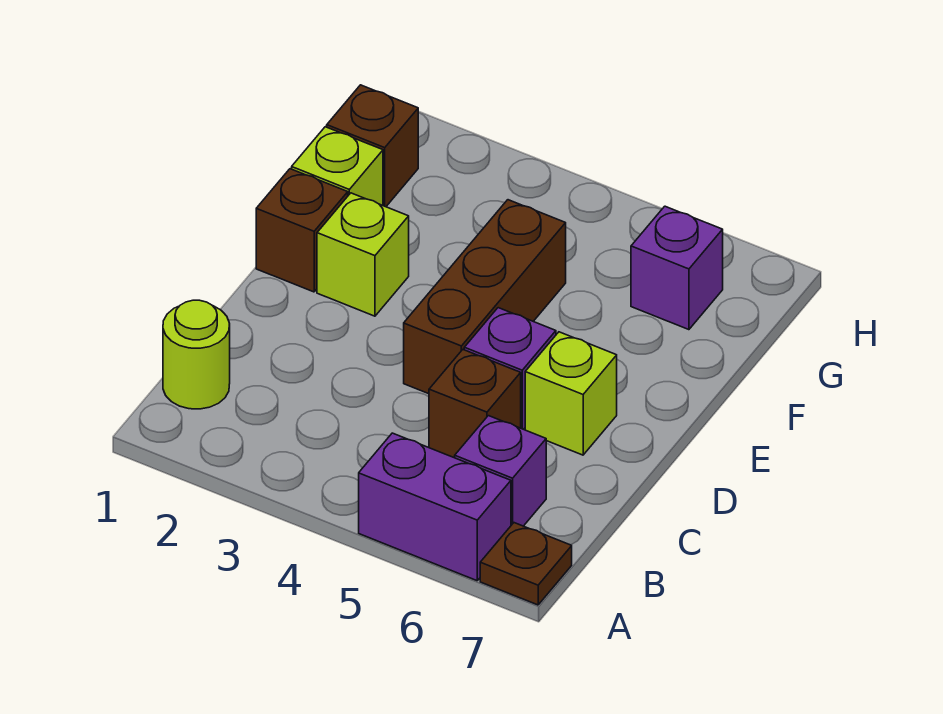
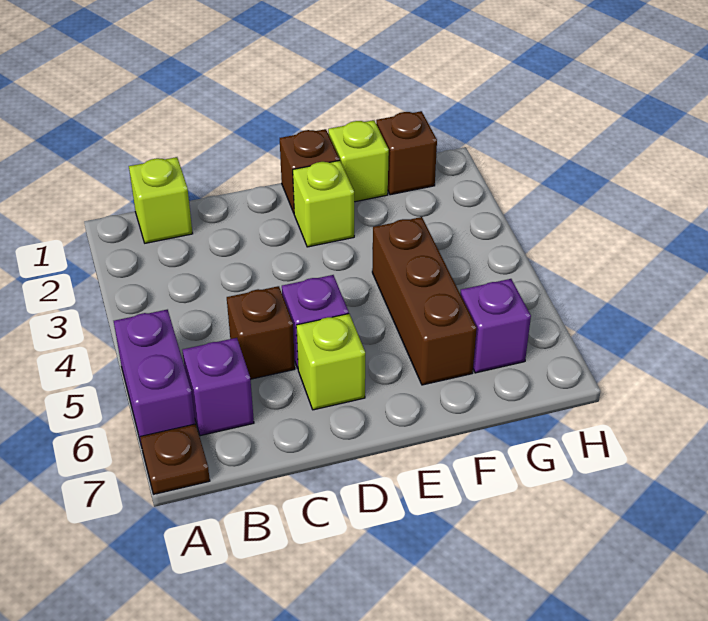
lime round brick B1 level 1 -> lime brick B1 level 1
brown brick D4:F4 level 1 -> brown brick F4:F6 level 1

